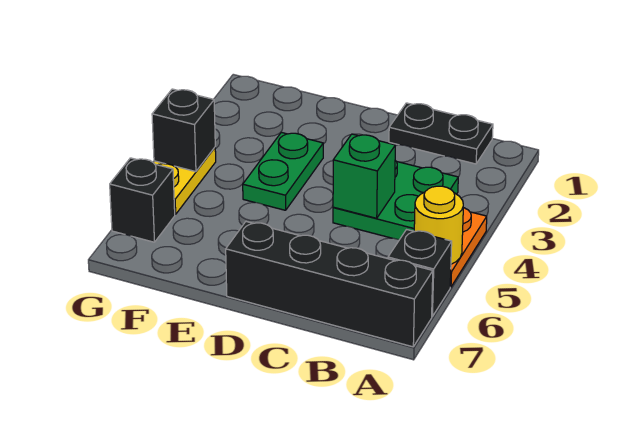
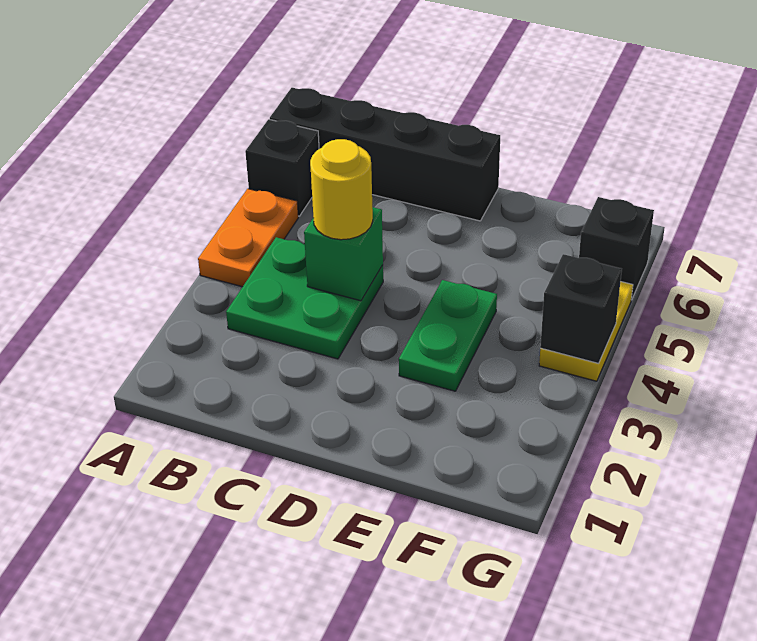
yellow round brick A5 level 2 -> yellow round brick C4 level 3
black plate B1:C1 level 1 -> none

